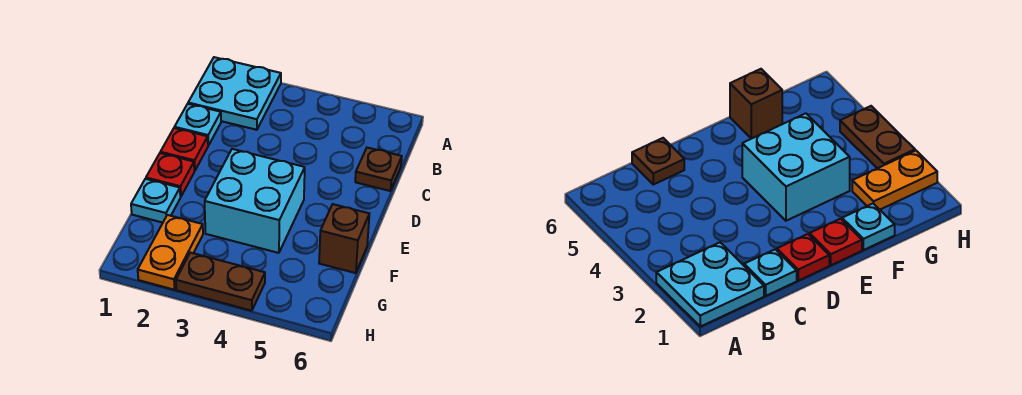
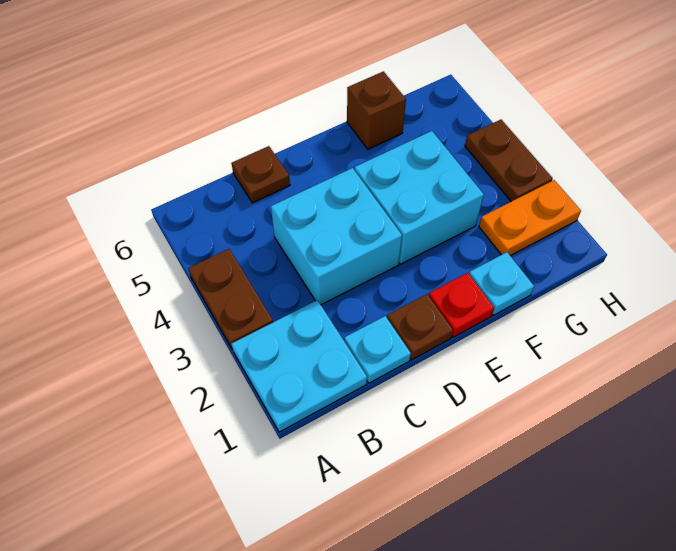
none -> brown plate A3:A4 level 1
none -> cyan brick C3:D4 level 1
red plate D1 level 1 -> brown plate D1 level 1

